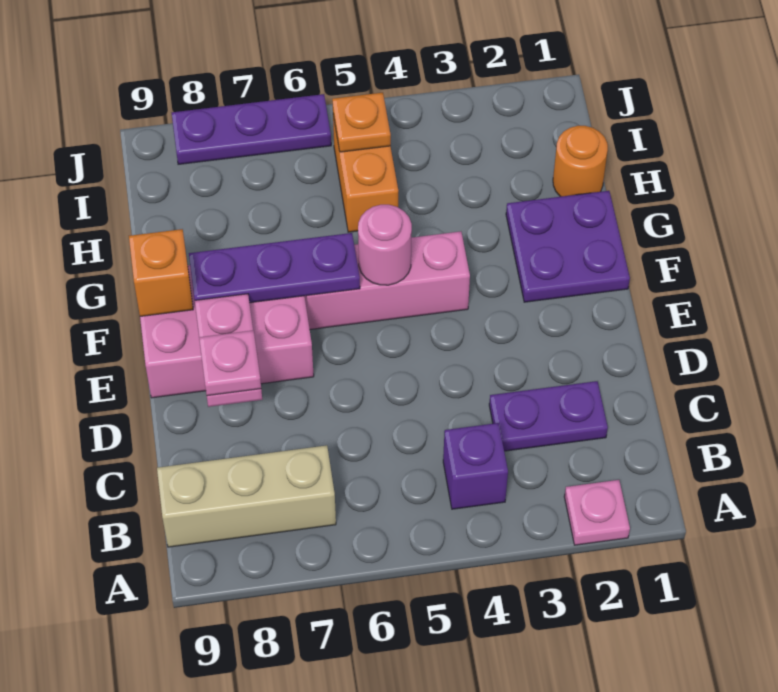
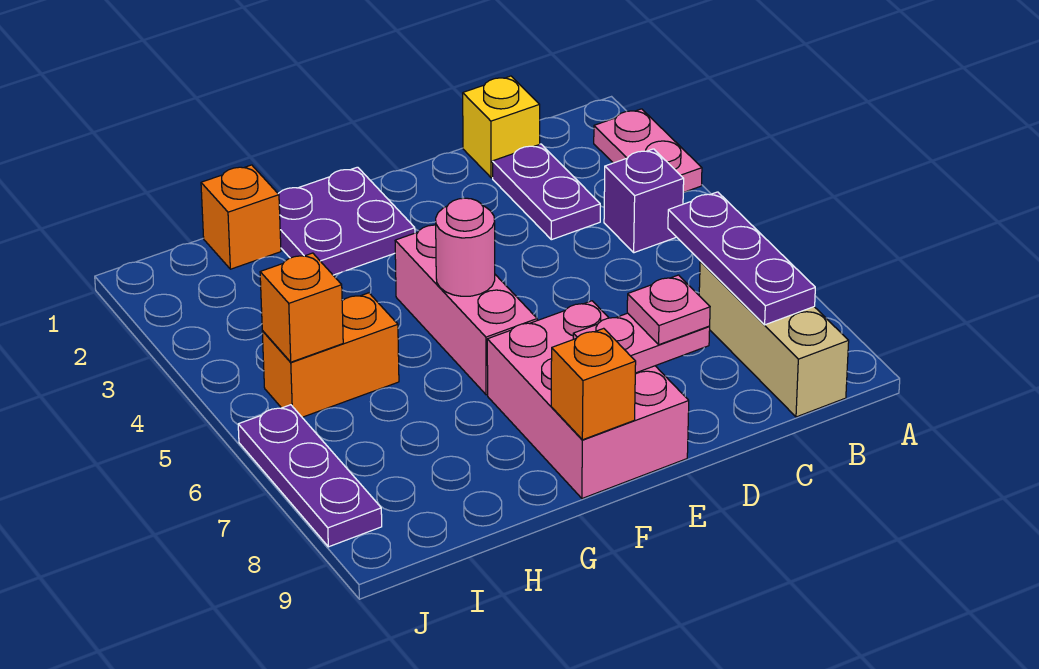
pink plate A2 level 1 -> pink plate A2:A3 level 1
none -> yellow brick C1 level 1
purple plate F6:F8 level 2 -> purple plate B6:B8 level 2
orange round brick H1 level 1 -> orange brick H1 level 1
orange plate I5 level 2 -> orange brick I5 level 2

